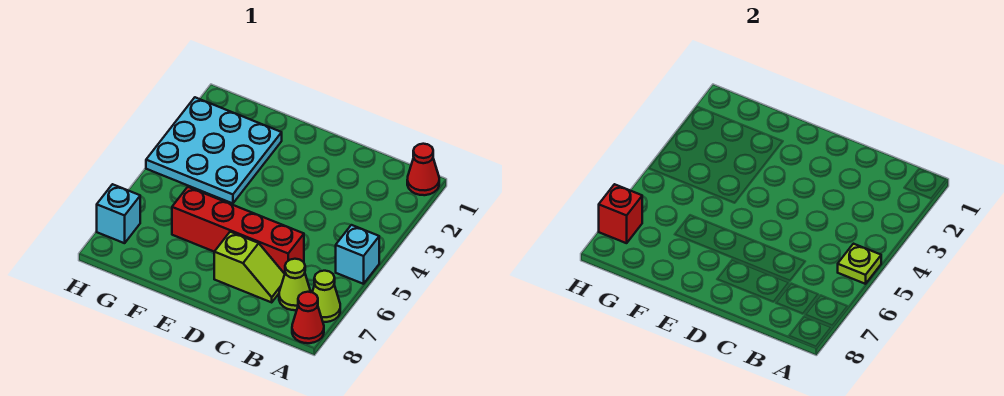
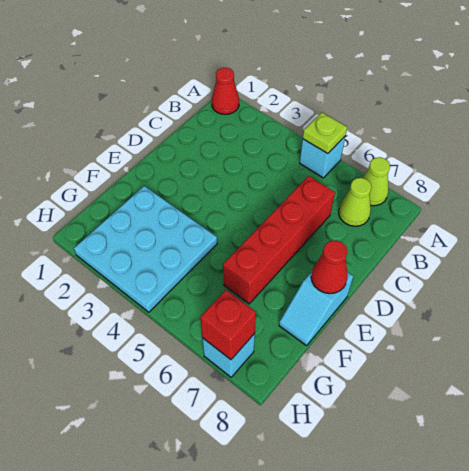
red cone A8 level 1 -> red cone E8 level 2
lime slope C7:D7 level 1 top D -> none
none -> cyan slope E8:F8 level 1 top E

